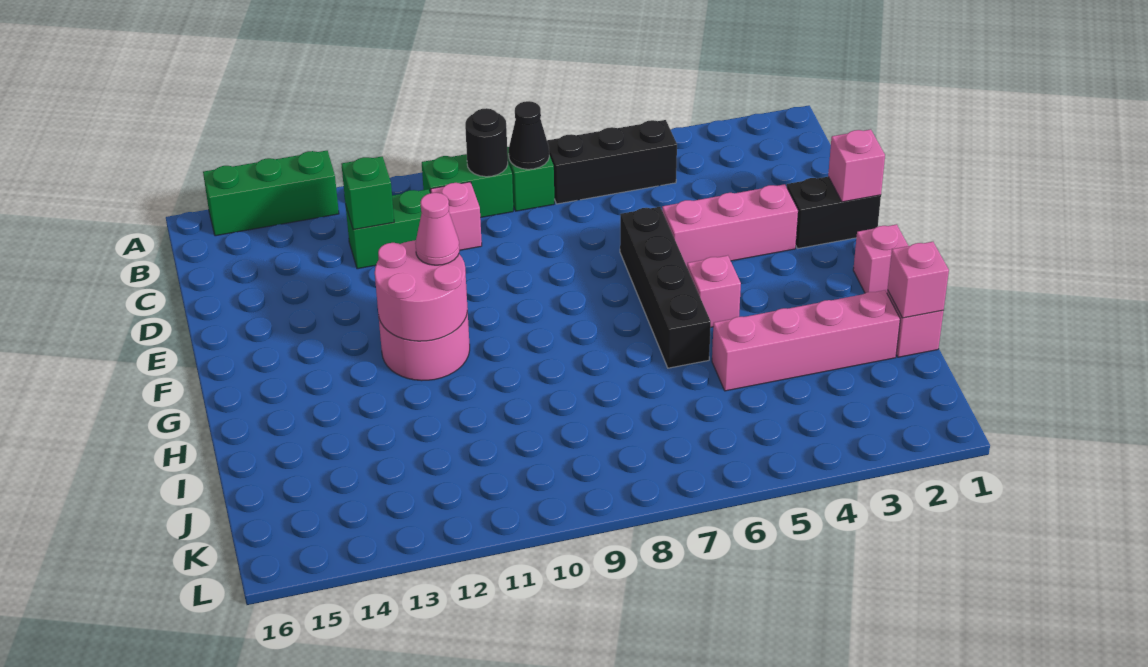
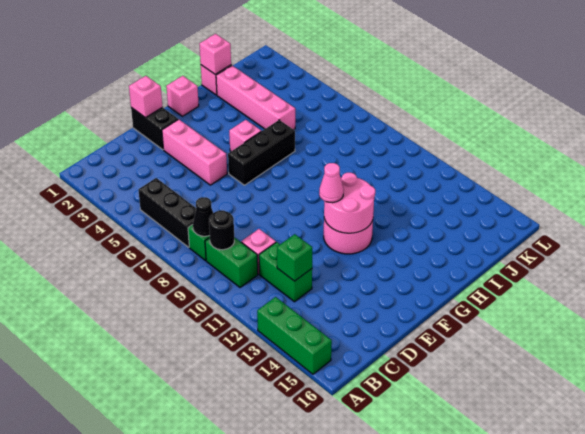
black brick E6:H6 level 1 -> black brick F6:H6 level 1

